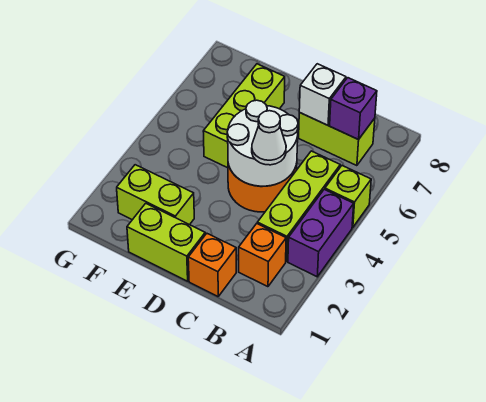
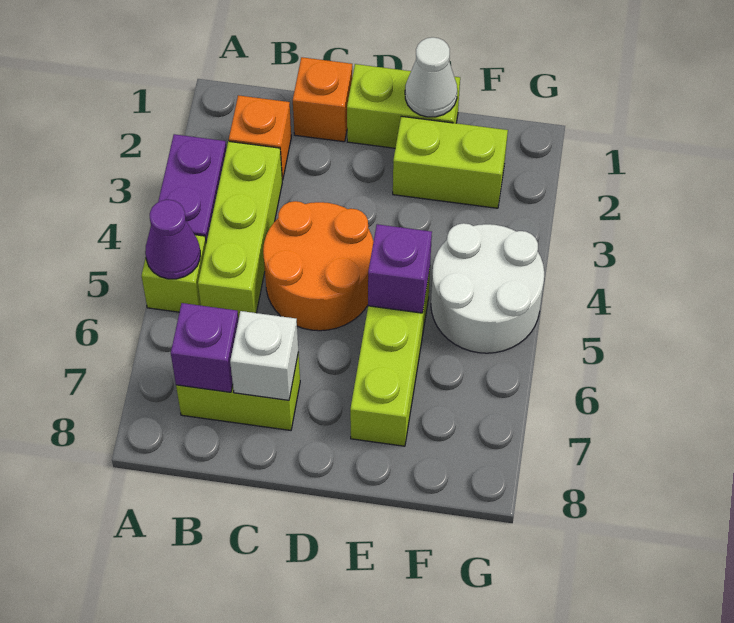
none -> purple cone A5 level 2
white round brick C4:D5 level 2 -> white round brick F4:G5 level 1
white cone C4 level 3 -> white cone E1 level 2
none -> purple brick E5 level 2

